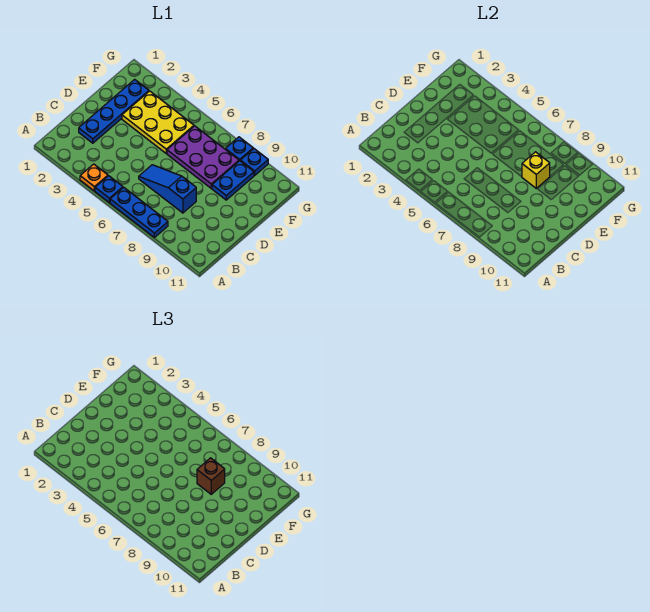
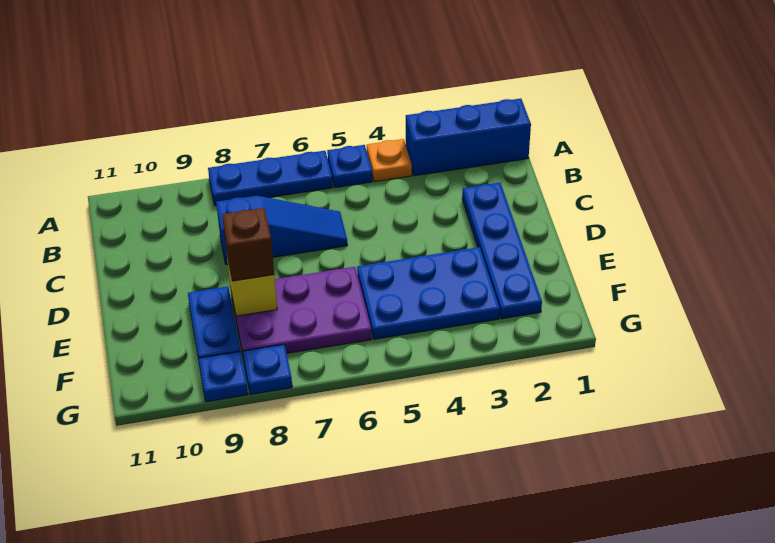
none -> blue brick A1:A3 level 1
yellow plate E3:F5 level 1 -> blue plate E3:F5 level 1

